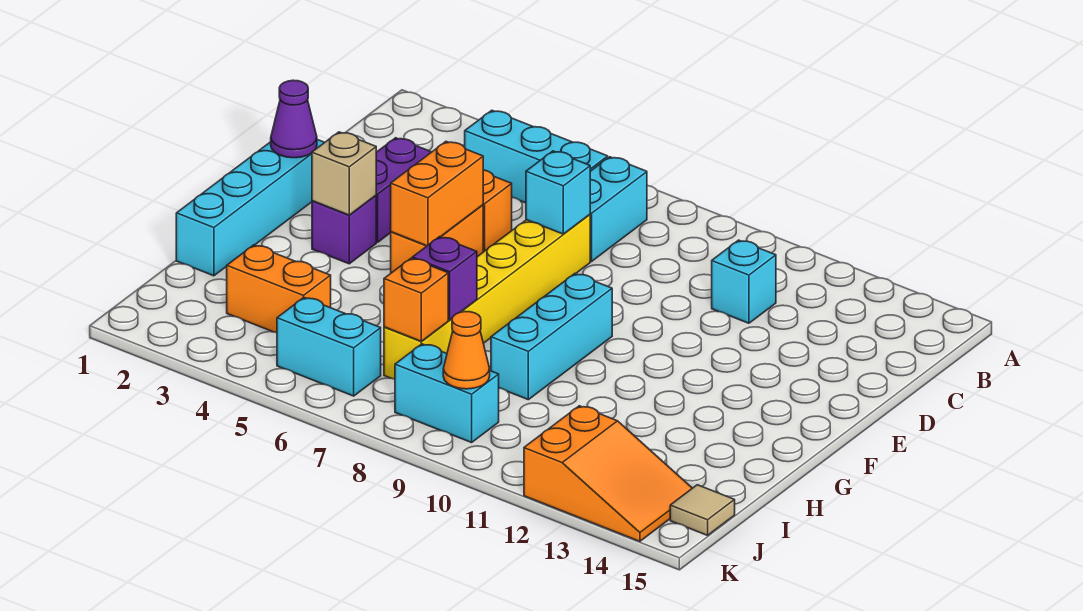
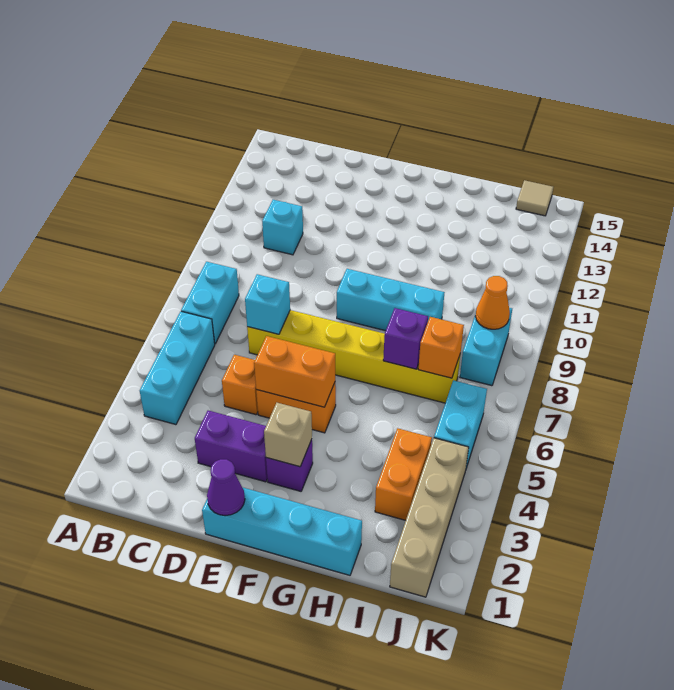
cyan brick B7:C7 level 1 -> cyan brick B7:B8 level 1
none -> tan brick J1:J4 level 1
orange slope J12:K14 level 1 top 12 -> none

